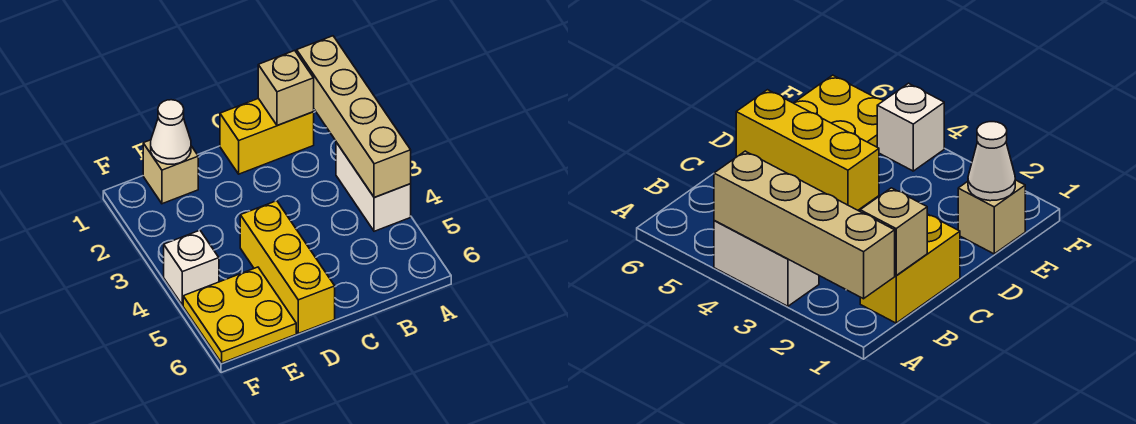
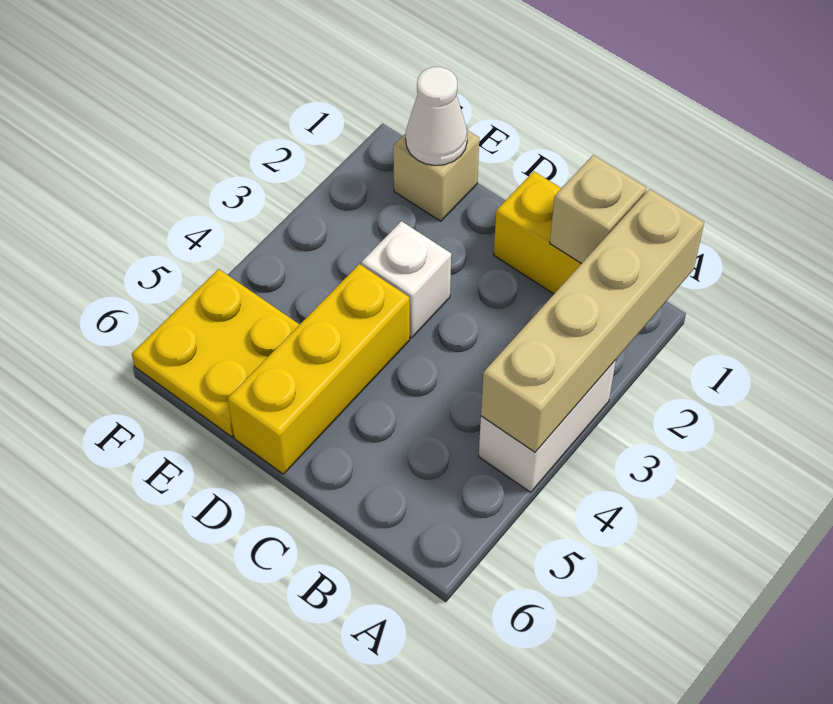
white brick F4 level 1 -> white brick D3 level 1

